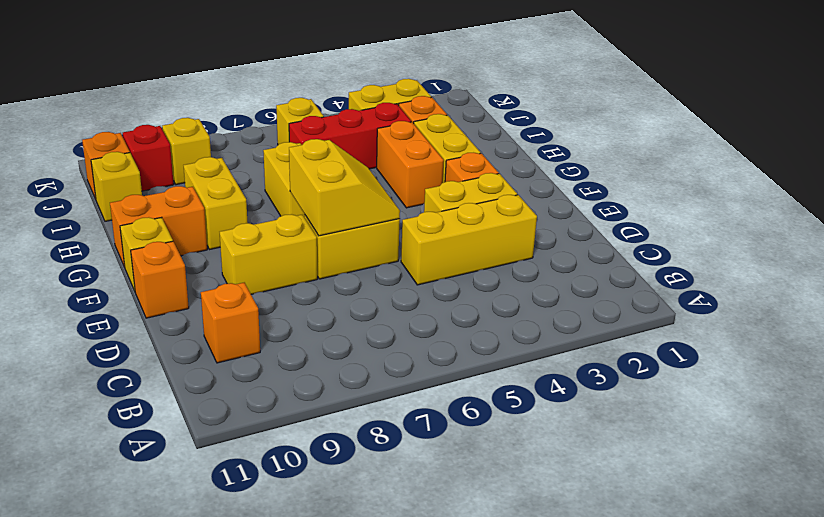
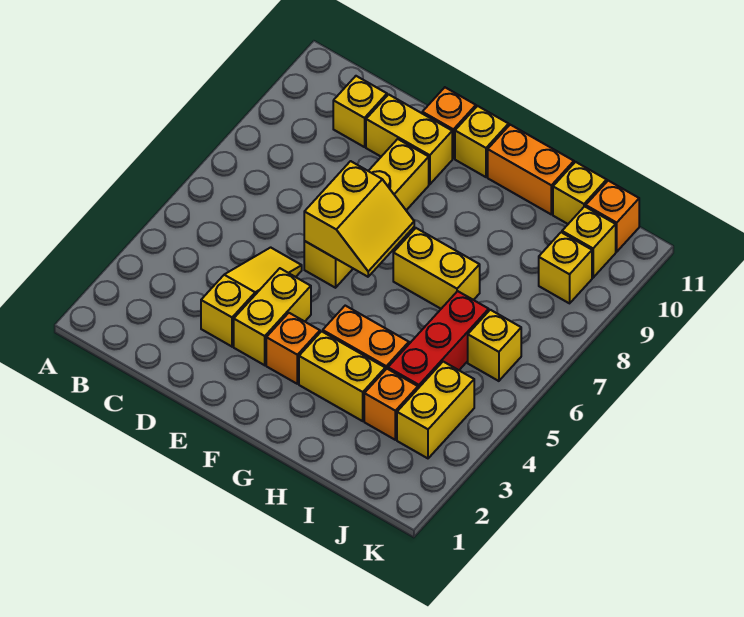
orange brick C10 level 1 -> yellow brick C10 level 1
yellow brick D3:D5 level 1 -> yellow slope D3:D5 level 1 top 3
yellow slope E6:F7 level 2 top 7 -> yellow slope E6:F7 level 2 top E
yellow brick G9:H9 level 1 -> yellow brick D10:E10 level 1
orange brick G10:G11 level 1 -> orange brick G11:H11 level 1
red brick J10 level 1 -> yellow brick J10 level 1

